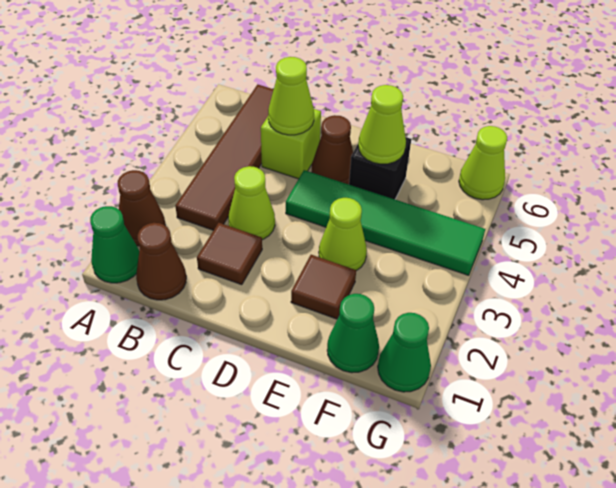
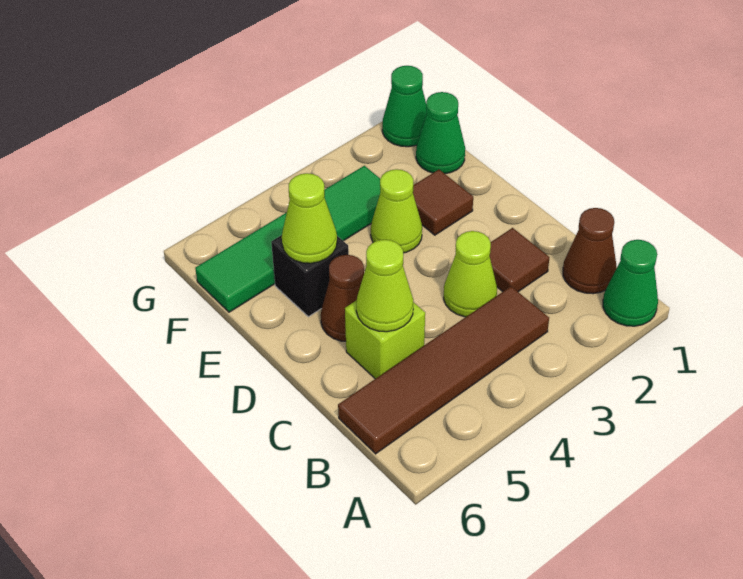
brown cone A2 level 1 -> none
green tile D4:G4 level 1 -> green tile F3:F6 level 1
lime cone G6 level 1 -> none

